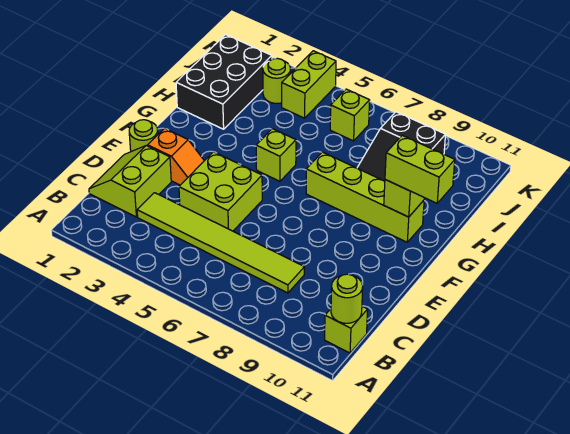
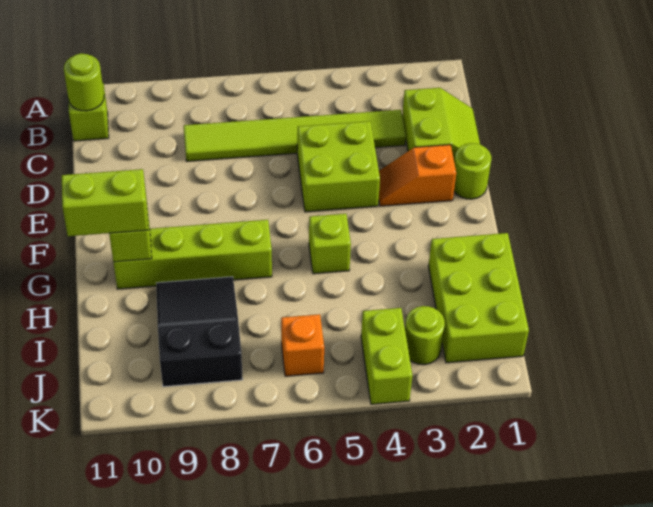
black brick H1:J2 level 1 -> lime brick H1:J2 level 1
lime brick J6 level 1 -> orange brick J6 level 1

